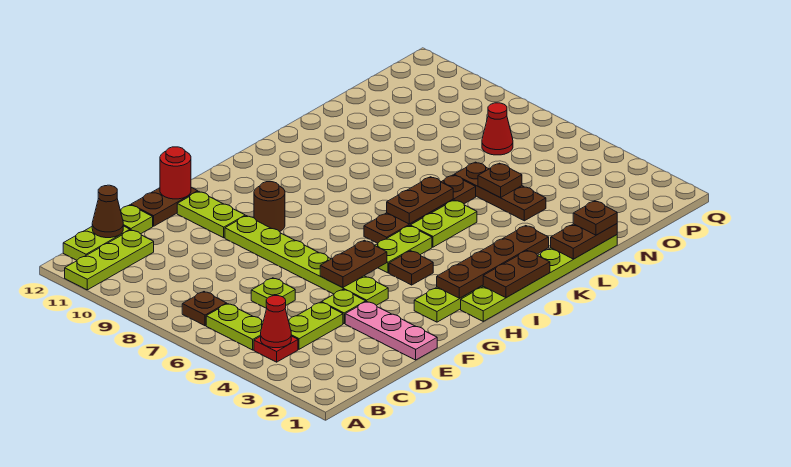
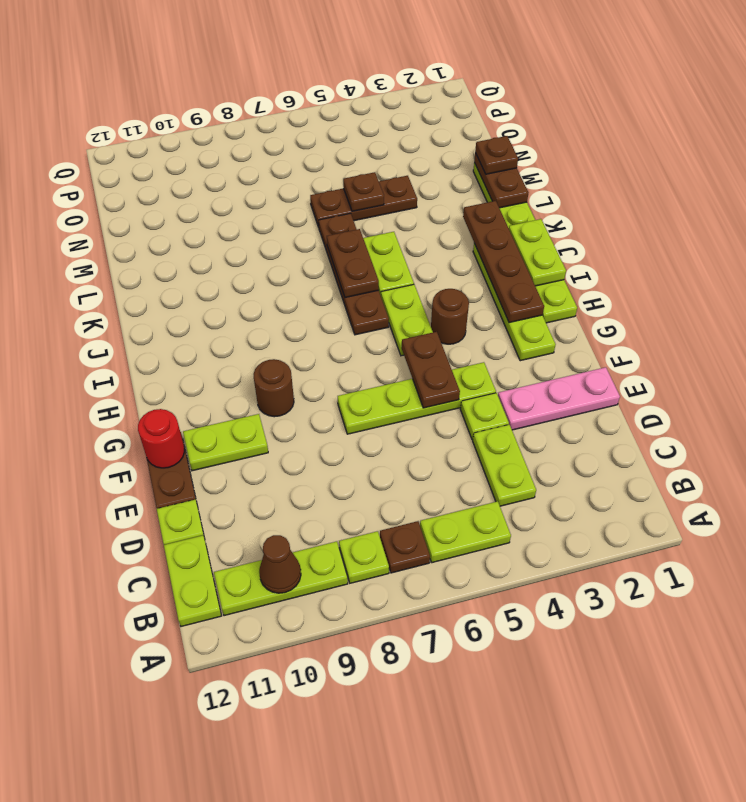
lime plate A11:C11 level 1 -> lime plate B9:B11 level 1
red plate B4 level 1 -> none
red cone B4 level 2 -> none
brown cone C12 level 2 -> brown cone B10 level 2
lime plate D6 level 1 -> lime plate B8 level 1
lime plate F4:F9 level 1 -> lime plate F4:F7 level 1
brown plate H4 level 1 -> brown round brick H4 level 1
brown plate I1:J1 level 2 -> lime plate I1:J1 level 2
red cone O7 level 1 -> none

